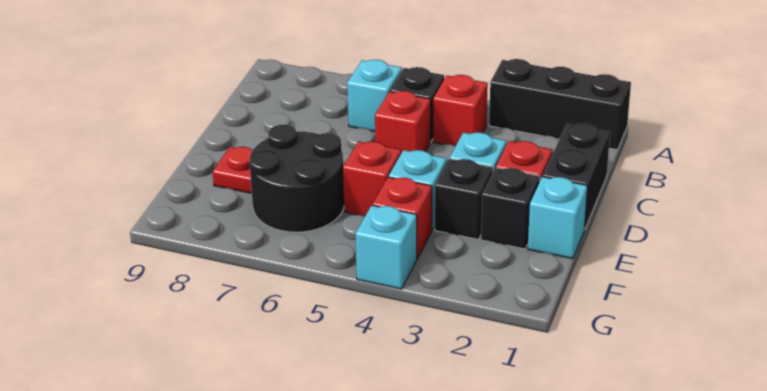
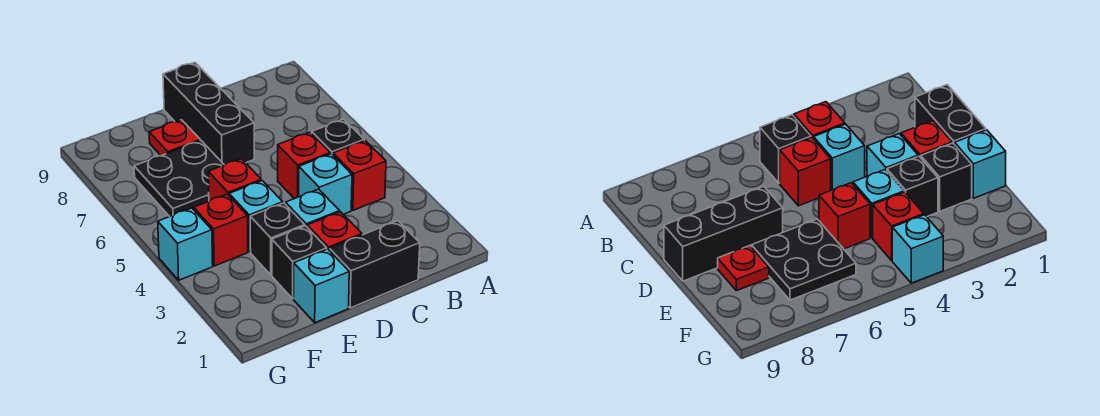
black brick A1:A3 level 1 -> black brick D7:D9 level 1
cyan brick B6 level 1 -> cyan brick C4 level 1
black round brick E6:F7 level 1 -> black plate E6:F7 level 1

